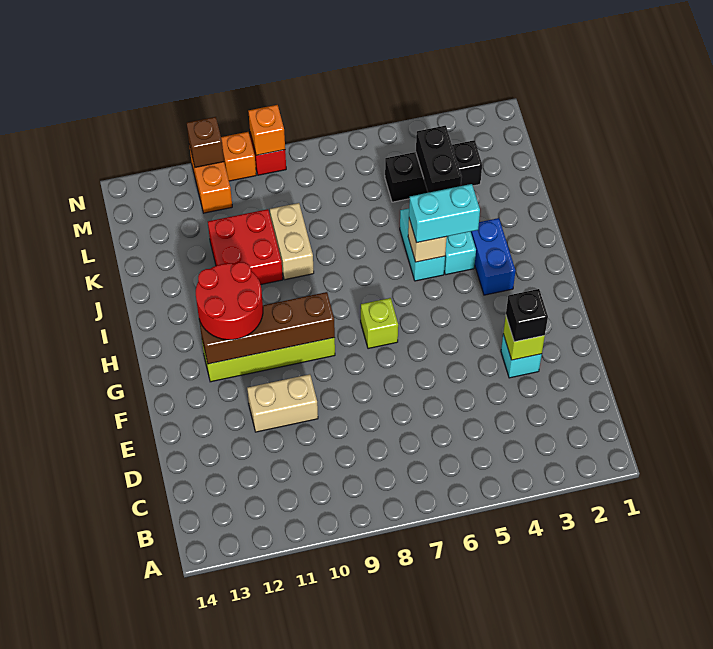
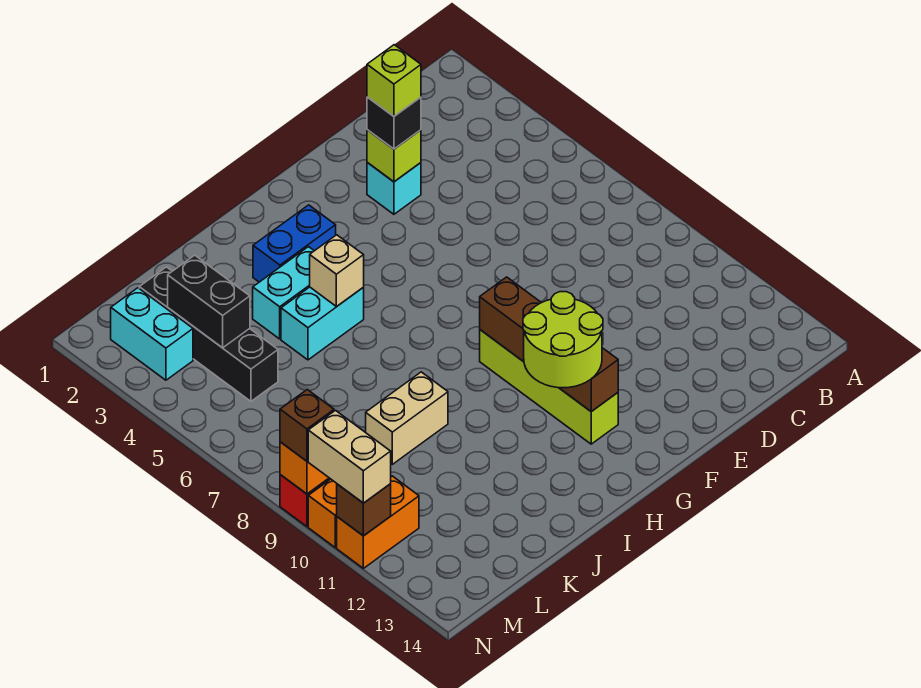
tan brick E10:E11 level 1 -> tan brick N10:N11 level 3
lime brick G7 level 1 -> lime brick E3 level 4
red round brick G11:H12 level 3 -> lime round brick G11:H12 level 3
cyan brick I4:I5 level 3 -> cyan brick M2:M3 level 1
red brick J10:K11 level 1 -> none
black brick K4:L4 level 2 -> black brick L3:L4 level 2
black brick L3:L5 level 1 -> black brick L2:L5 level 1
none -> brown brick N9 level 3

